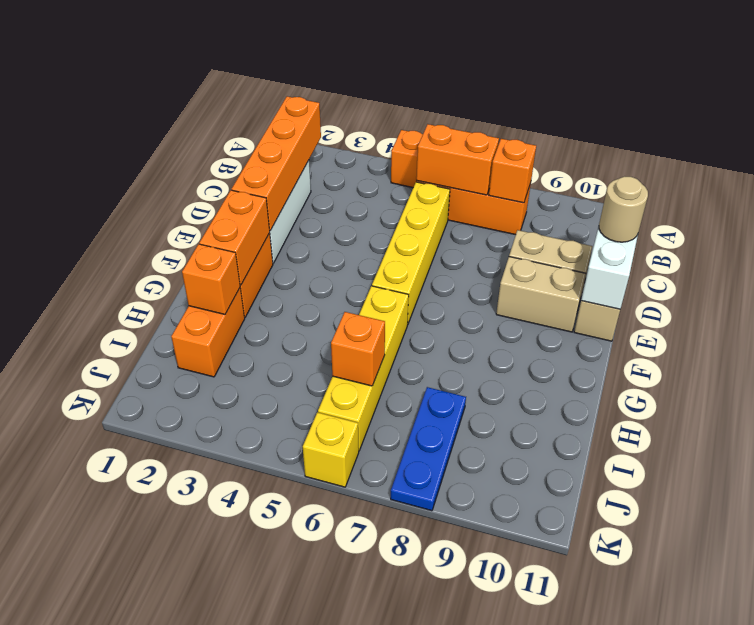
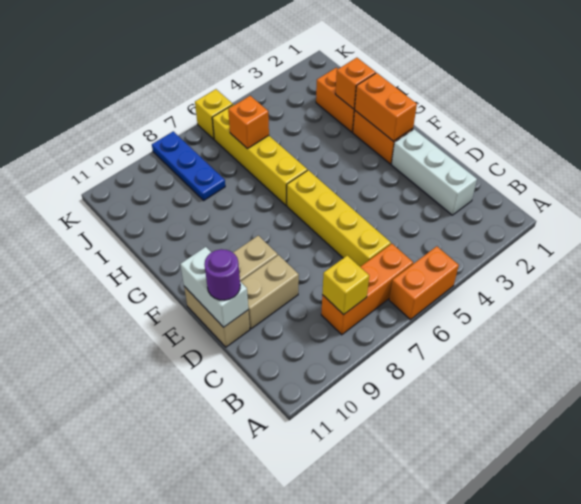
orange brick B2:E2 level 2 -> none
orange brick B6:B7 level 2 -> none
orange brick B8 level 2 -> yellow brick B8 level 2
tan round brick D11 level 3 -> purple round brick D11 level 3

